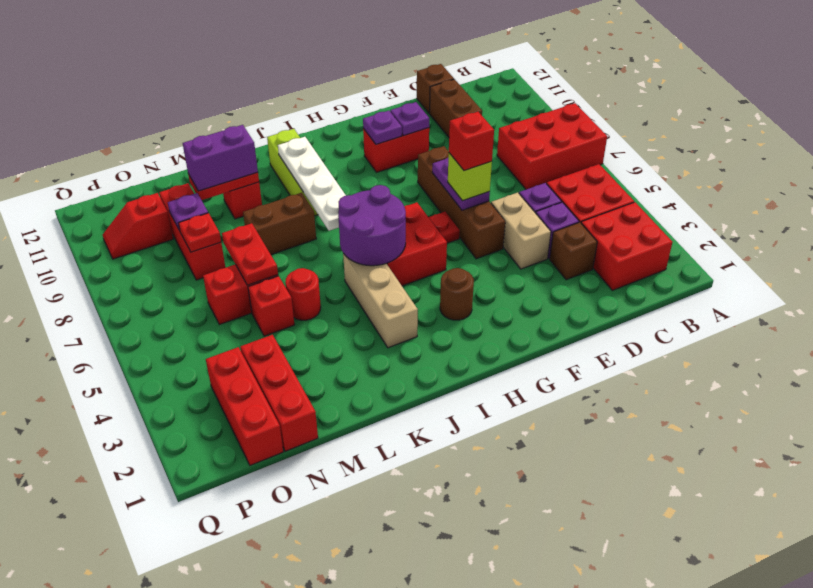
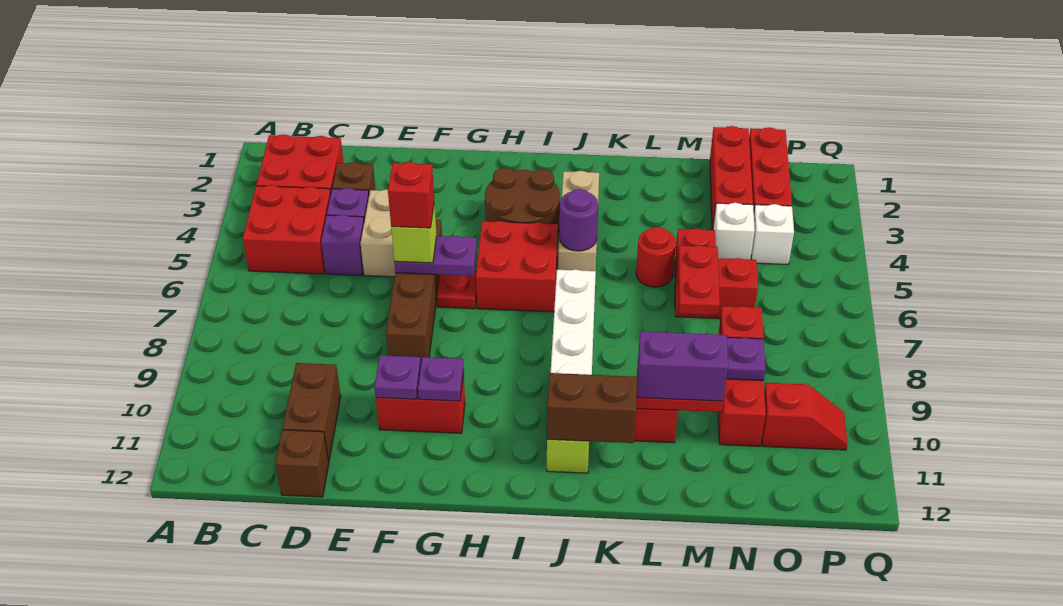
red brick A7:C8 level 1 -> none
purple plate F6:F7 level 2 -> purple plate F6:G6 level 2
brown round brick H3 level 1 -> brown round brick H3:I4 level 1
purple round brick I5:J6 level 2 -> purple round brick J5 level 2
brown brick K8:L8 level 1 -> brown brick J11:K11 level 2
none -> white brick N4 level 1
none -> white brick O4 level 1

